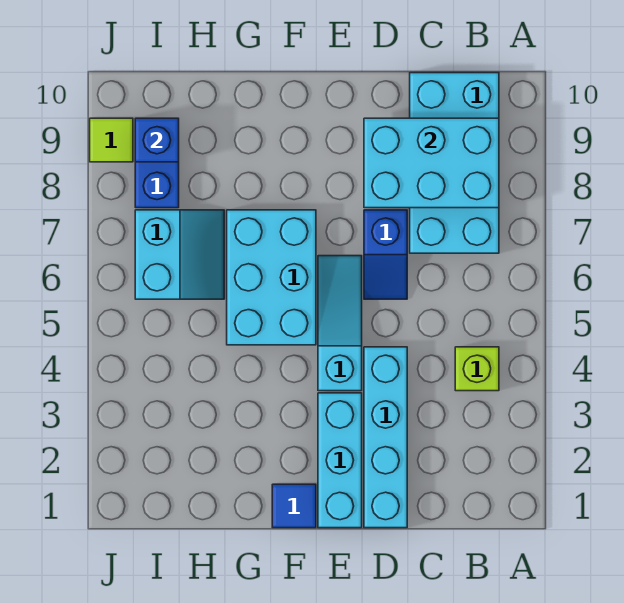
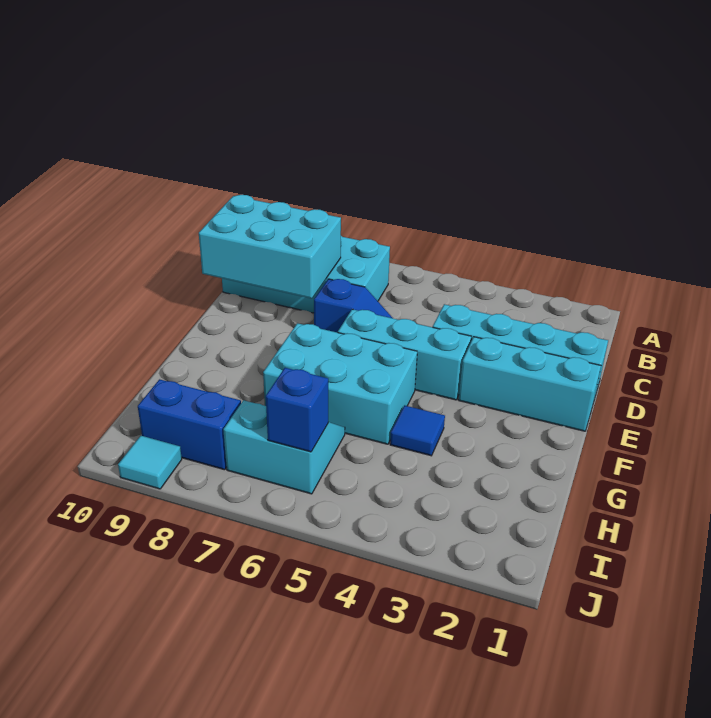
lime brick B4 level 1 -> none
cyan brick B8:D9 level 2 -> cyan brick C8:D10 level 2
cyan slope E4:E6 level 1 top 4 -> cyan brick E4:E6 level 1
blue tile F1 level 1 -> blue tile G4 level 1
blue brick I9 level 2 -> blue brick I6 level 2
lime tile J9 level 1 -> cyan tile J9 level 1

